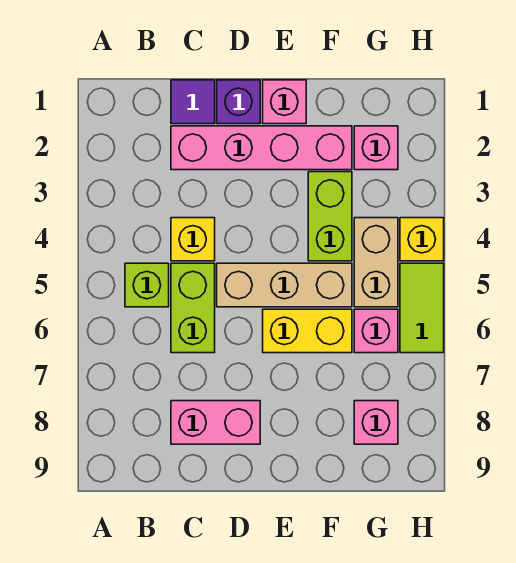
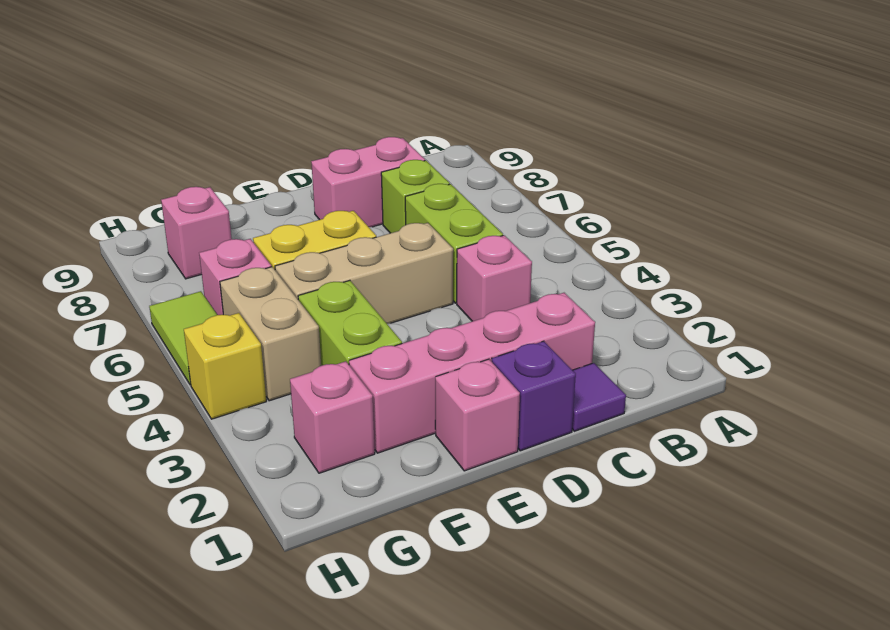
lime brick B5 level 1 -> lime brick C7 level 1
yellow brick C4 level 1 -> pink brick C4 level 1

